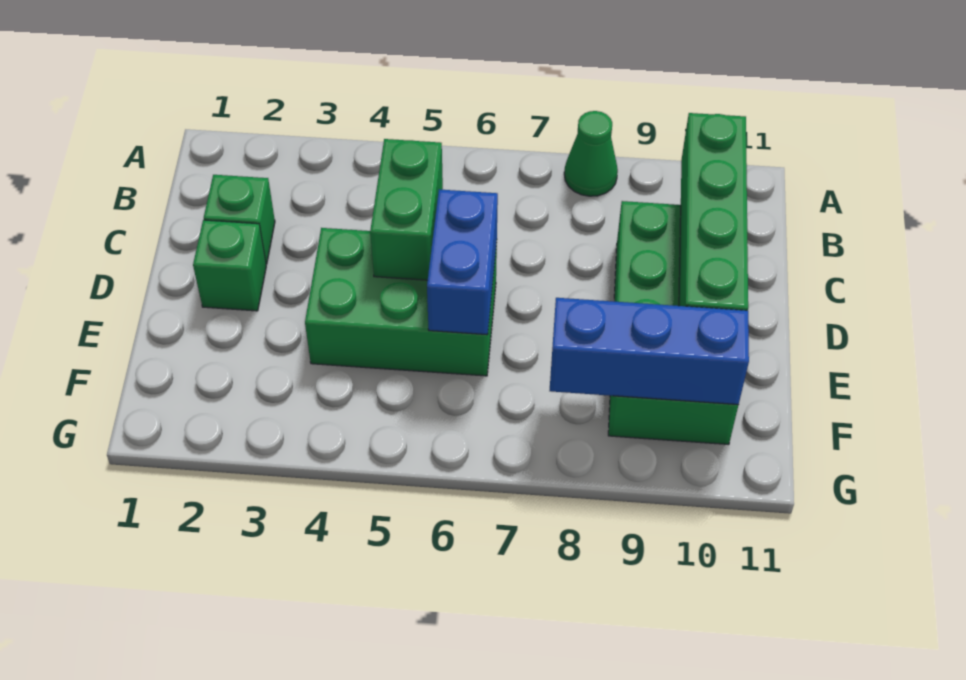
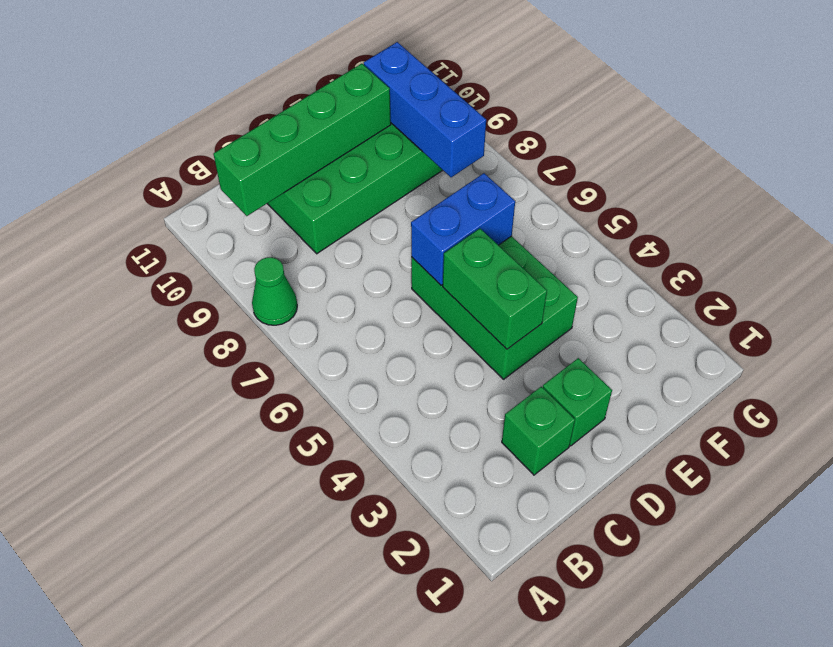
green brick C5:D5 level 2 -> green brick D4:D5 level 2

